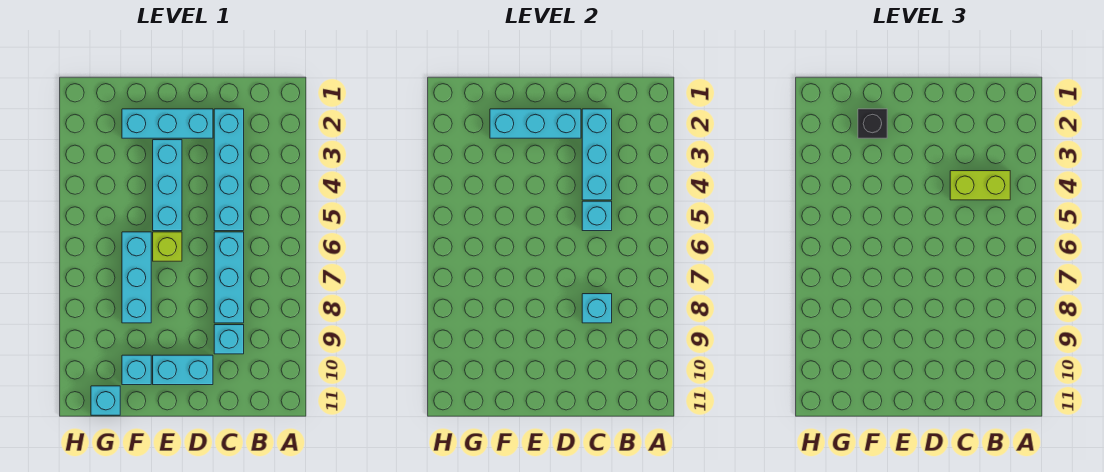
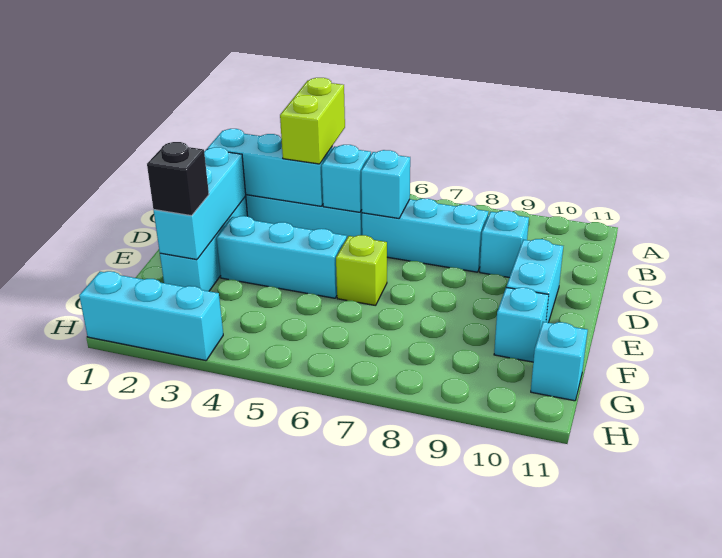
cyan brick C8 level 2 -> cyan brick C6 level 2
cyan brick F6:F8 level 1 -> cyan brick H1:H3 level 1

